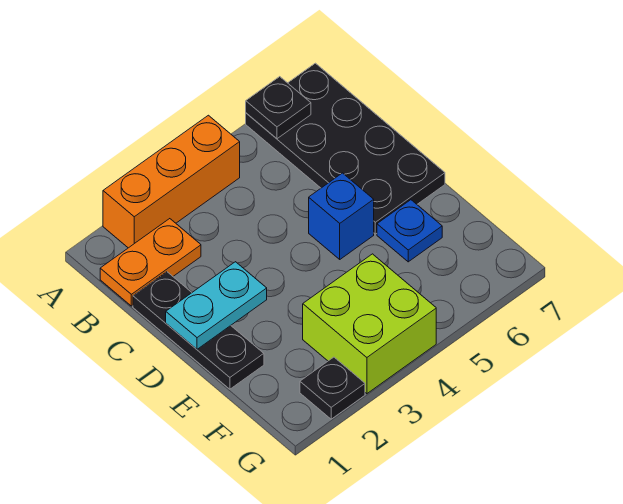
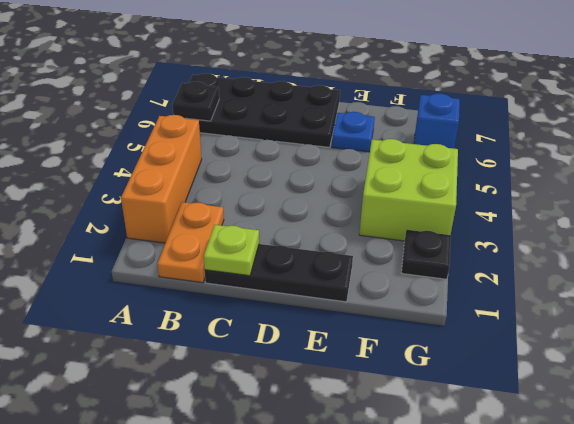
none -> lime plate C1 level 2
cyan plate D1:D2 level 2 -> none
blue brick D5 level 1 -> blue brick G6 level 1

